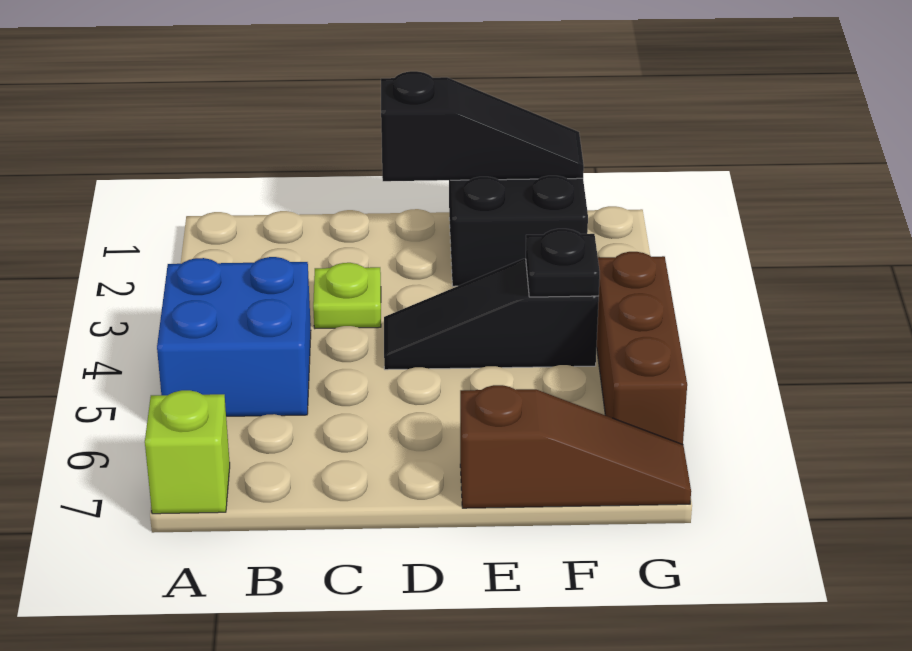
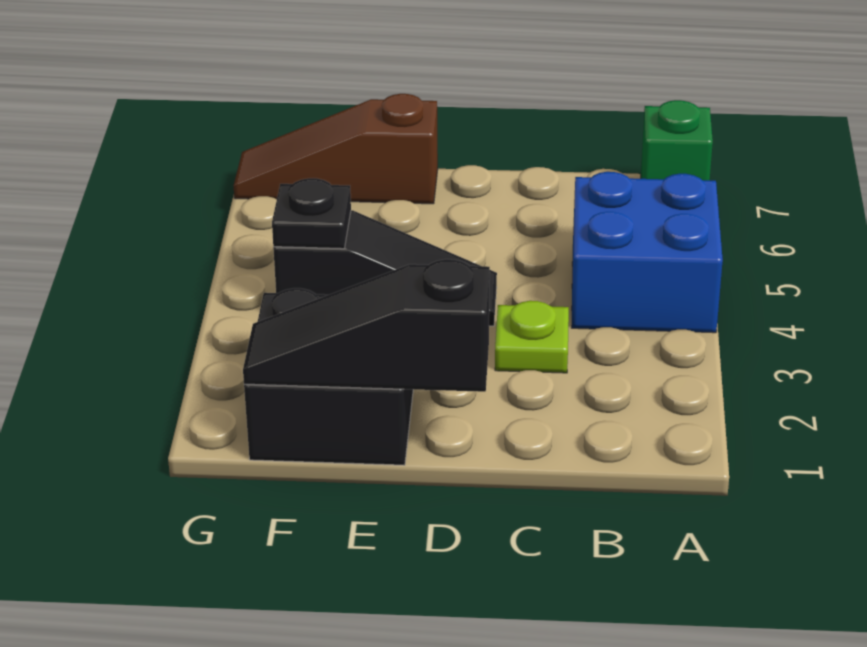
lime brick A7 level 1 -> green brick A7 level 1
brown brick G4:G6 level 1 -> none

